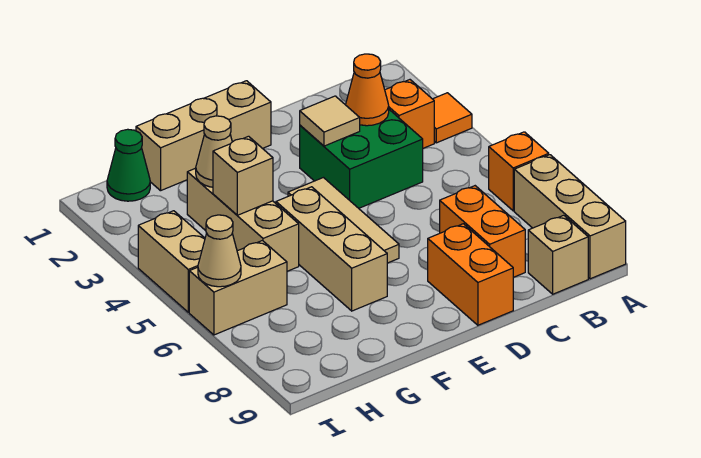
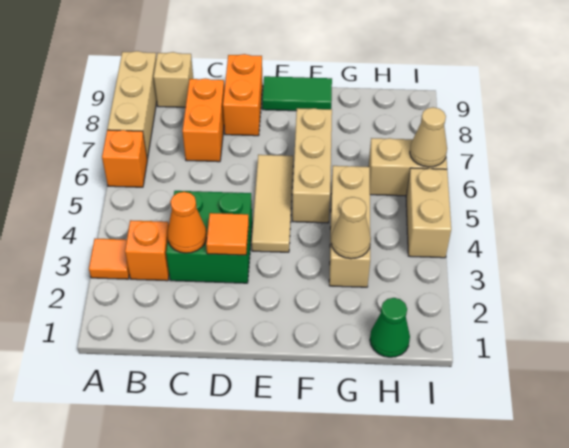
tan tile D3 level 2 -> orange tile D3 level 2
tan brick E1:G1 level 1 -> none
none -> green tile E9:F9 level 1
tan brick G4 level 2 -> none

